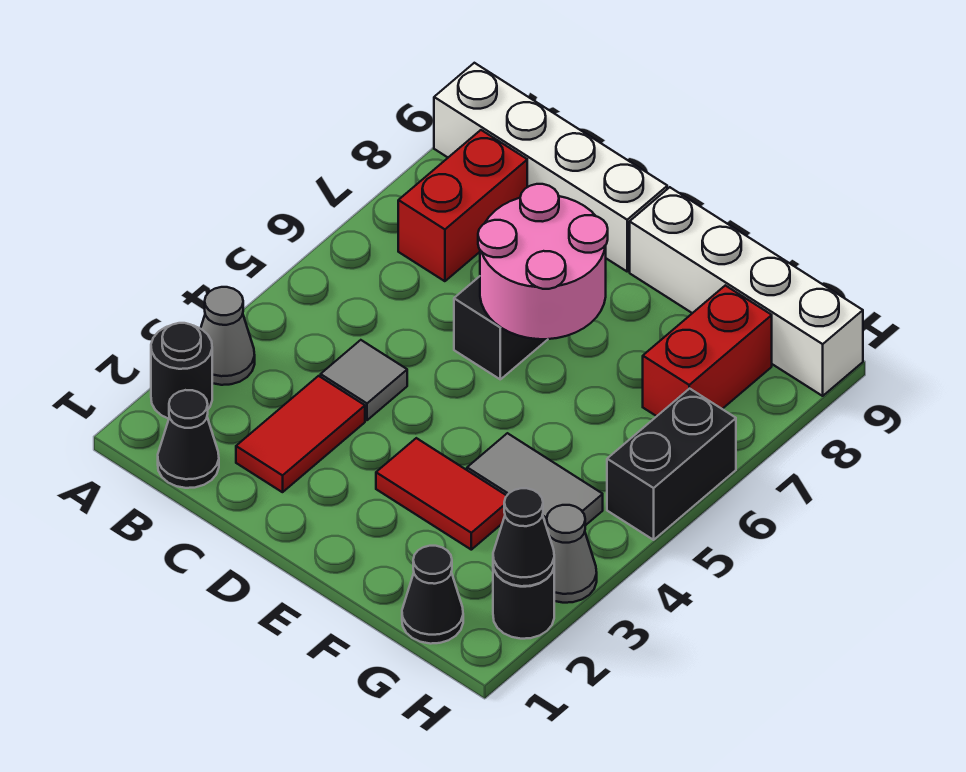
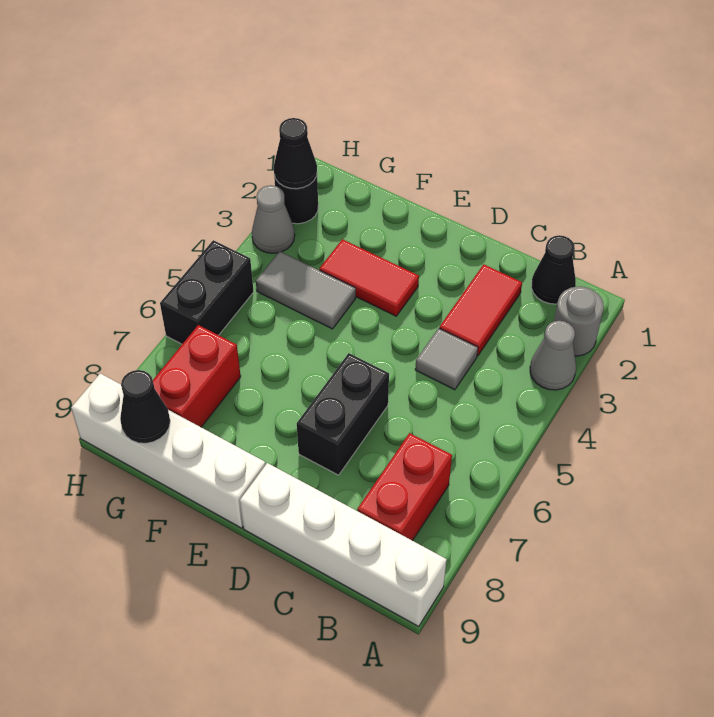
black round brick A2 level 1 -> grey round brick A2 level 1
pink round brick D6:E7 level 2 -> none
black cone G1 level 1 -> black cone G9 level 2

